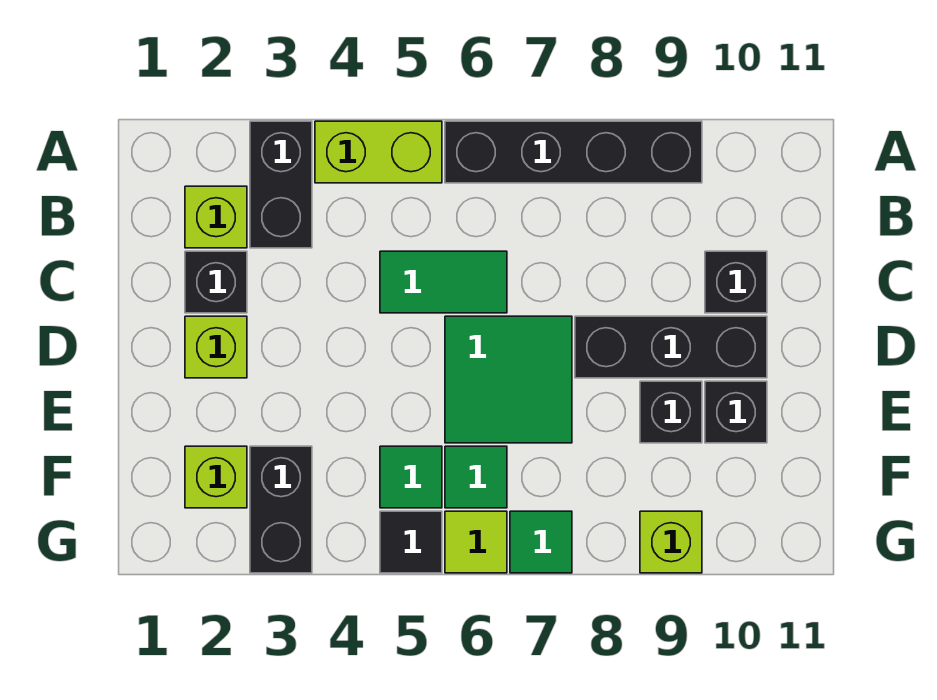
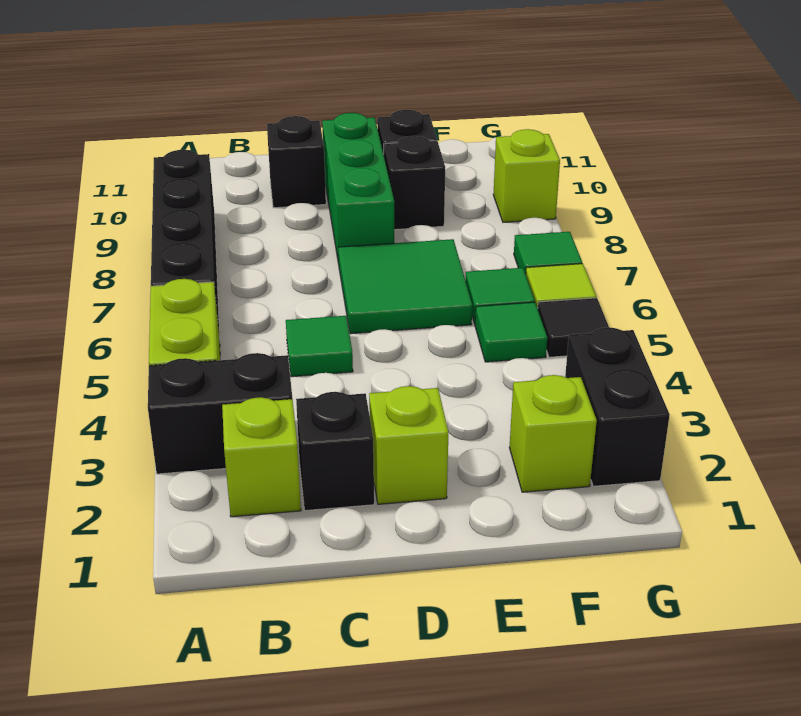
green tile C5:C6 level 1 -> green tile C5 level 1
black brick D8:D10 level 1 -> green brick D8:D10 level 1
black brick F3:G3 level 1 -> black brick G2:G3 level 1

